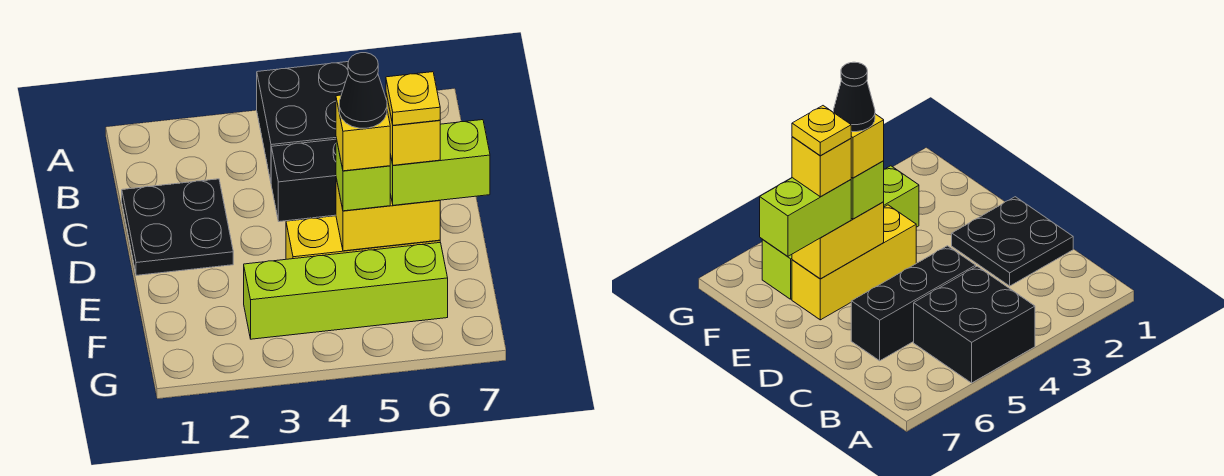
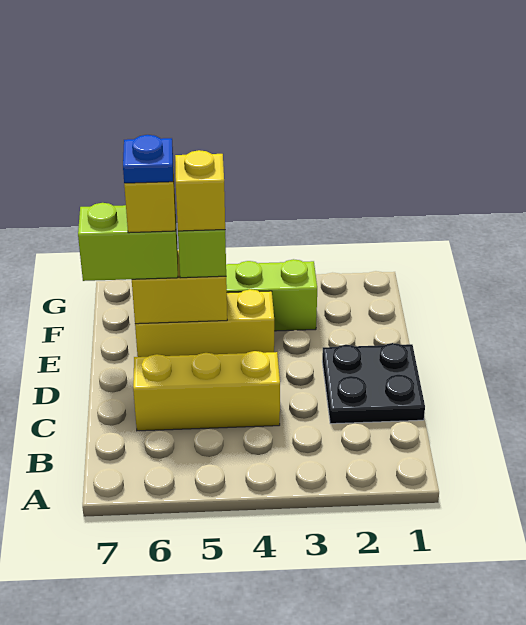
black brick A4:B5 level 1 -> none
black brick C4:C6 level 1 -> yellow brick C4:C6 level 1
black cone E5 level 5 -> none
yellow plate E6 level 5 -> blue plate E6 level 5

